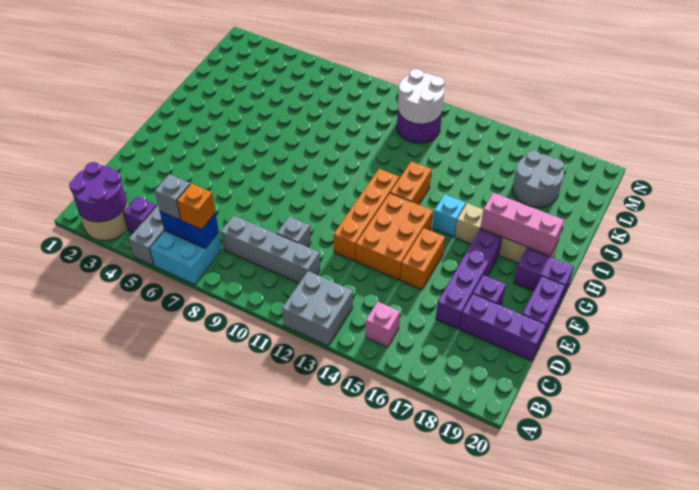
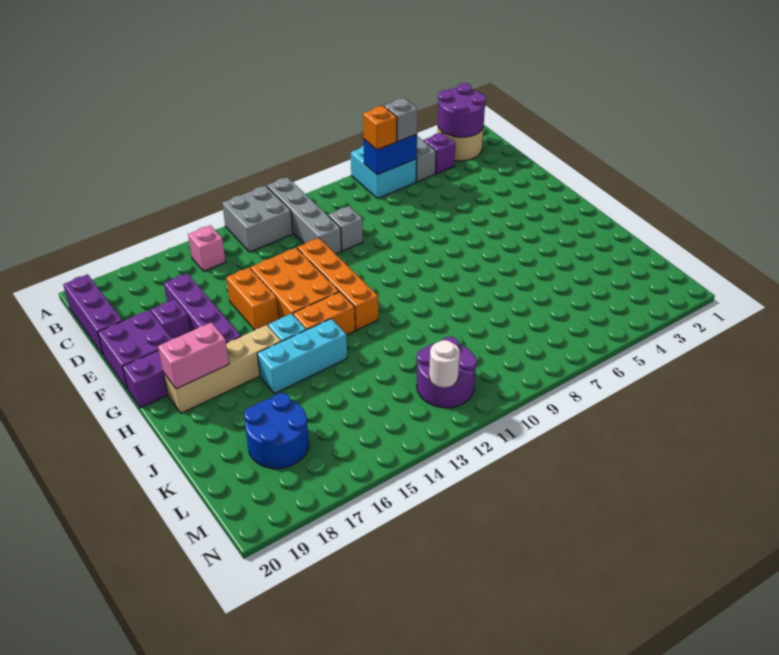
grey brick C8:C11 level 1 -> grey brick A11:D11 level 1
purple brick D18:D20 level 1 -> purple brick B20:D20 level 1
purple brick E20:F20 level 1 -> purple brick E19:F20 level 1
orange brick H13:I13 level 1 -> orange brick H13:H14 level 1
pink brick H17:H19 level 2 -> pink brick H18:H19 level 2
none -> cyan brick I14:I16 level 1
grey round brick K17:L18 level 1 -> blue round brick K17:L18 level 1
white round brick L11:M12 level 2 -> white round brick M12 level 2

